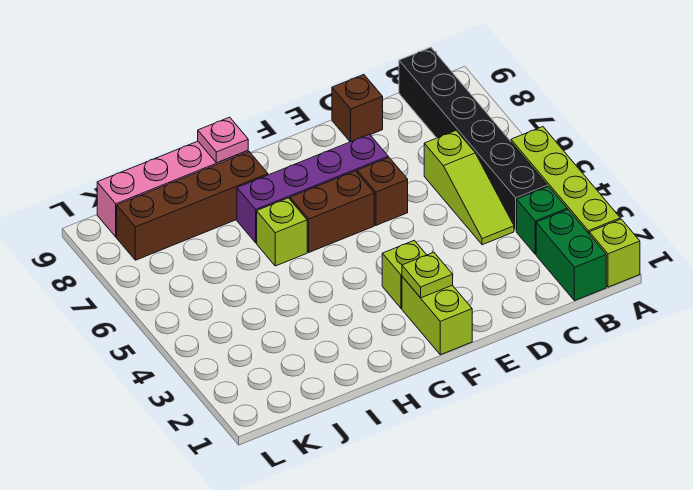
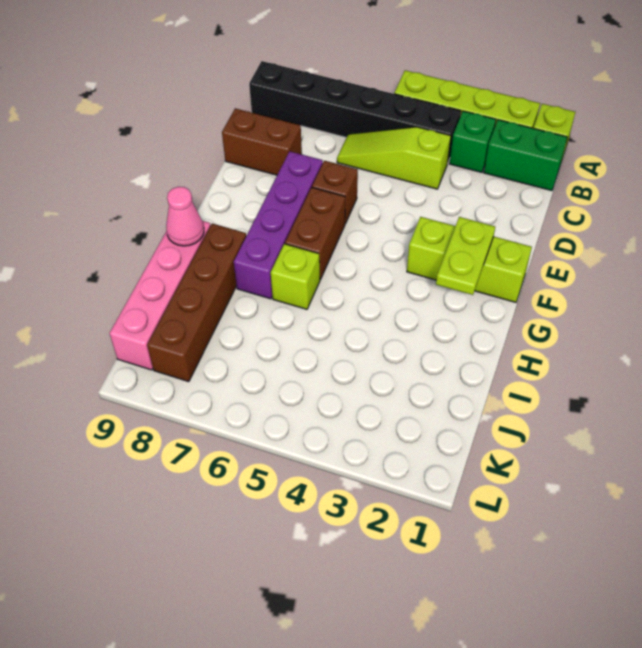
lime slope C4:C6 level 1 top 6 -> lime slope C4:C6 level 1 top 4
brown brick D9 level 1 -> brown brick D8:D9 level 1
lime plate F2 level 2 -> lime plate F2:G2 level 2
pink plate H9 level 2 -> pink cone H9 level 2

